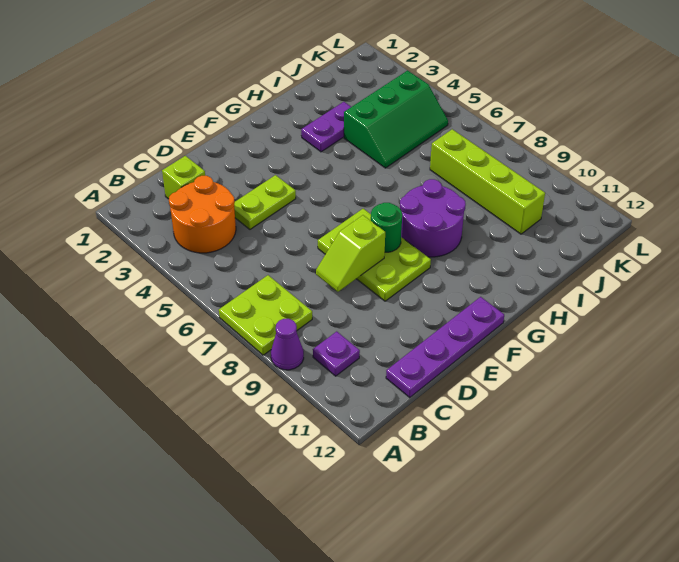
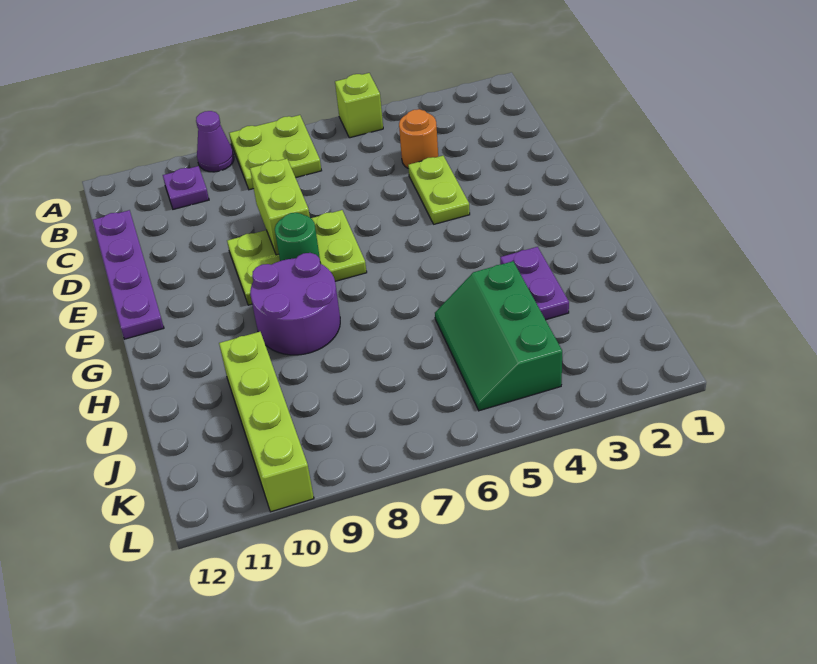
orange round brick B3:C4 level 1 -> orange round brick C4 level 1
lime brick C2 level 1 -> lime brick A5 level 1
lime slope D8:E8 level 2 top E -> lime brick D8:E8 level 2
lime brick J7:J10 level 1 -> lime brick I10:L10 level 1

